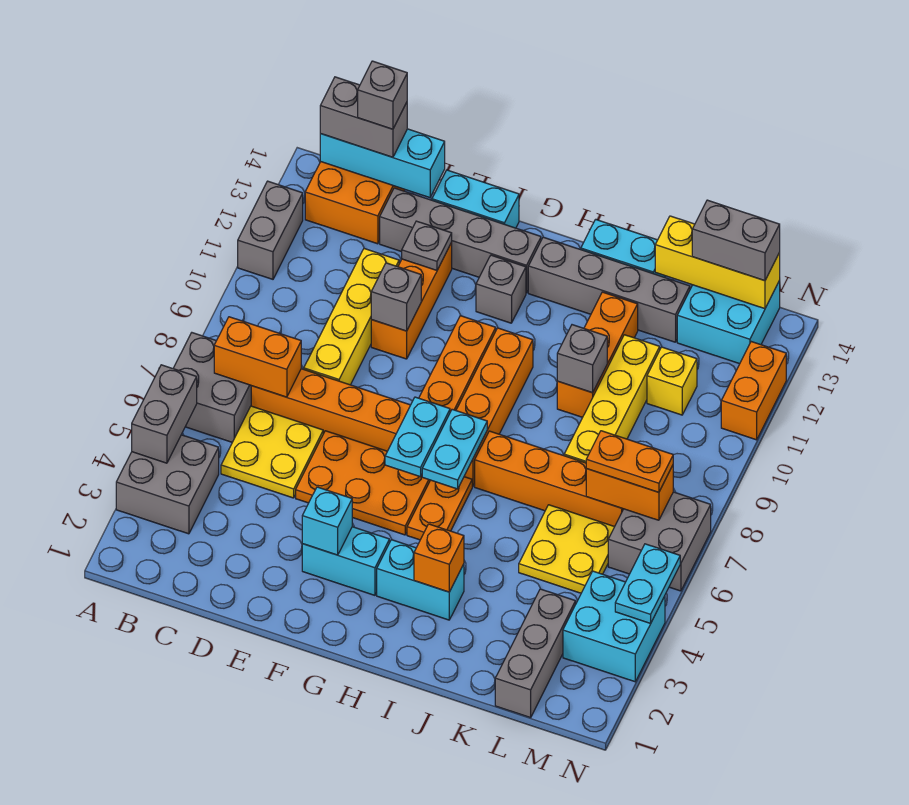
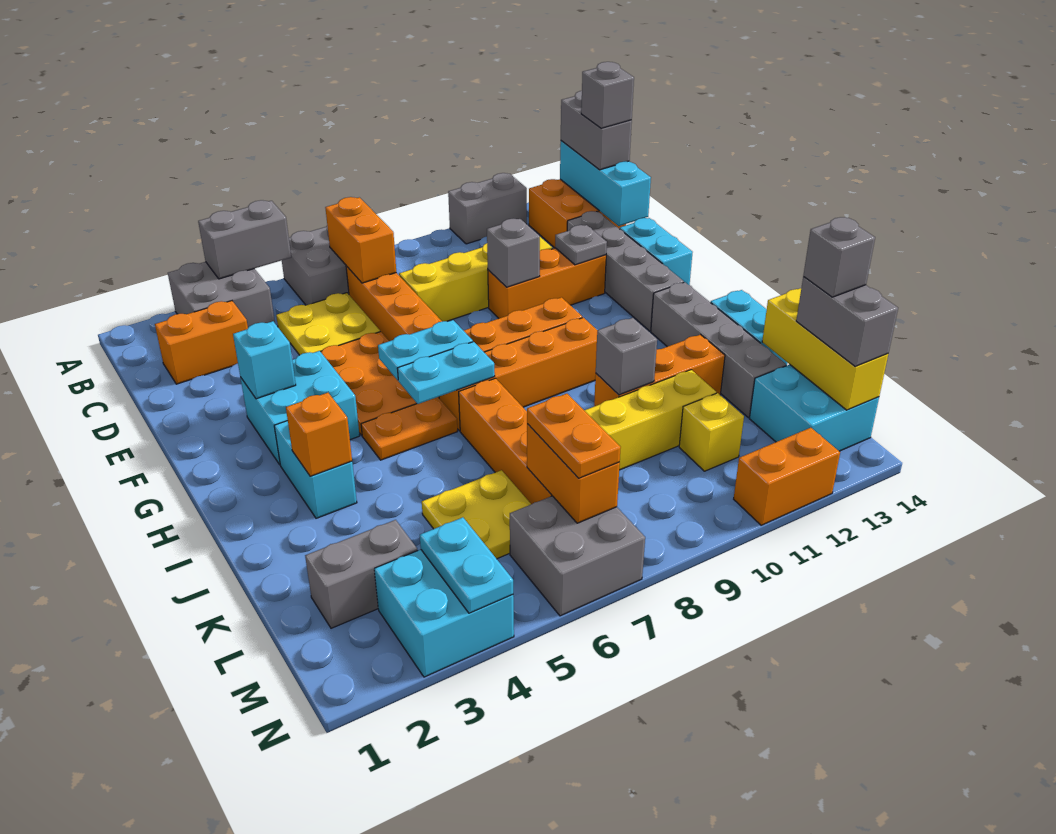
none -> orange brick C2:C3 level 1
cyan brick F3:G3 level 1 -> cyan brick F3:G4 level 1
grey brick G12 level 1 -> grey brick L14 level 4
grey brick L1:L3 level 1 -> grey brick L2:L3 level 1
cyan plate N4:N5 level 2 -> cyan plate M4:N4 level 2

